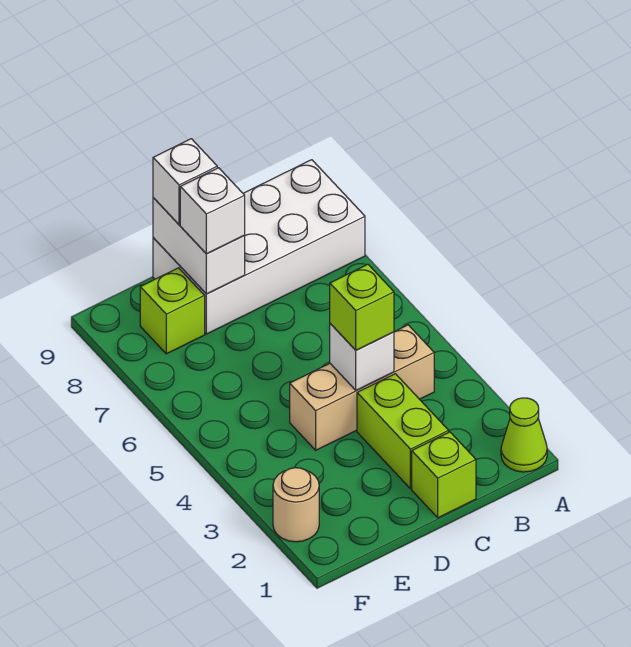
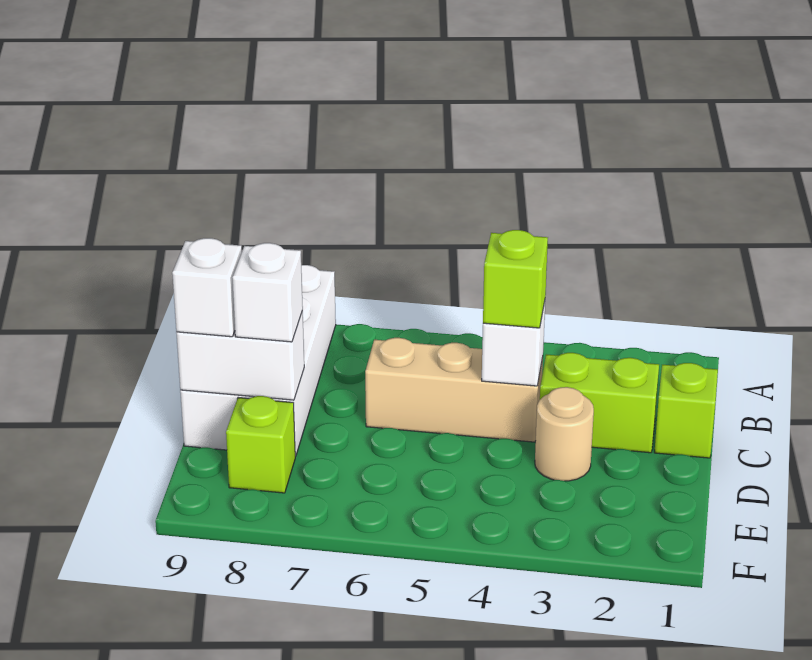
lime cone A1 level 1 -> none
tan brick B4:D4 level 1 -> tan brick C4:C6 level 1
tan round brick F2 level 1 -> tan round brick D3 level 1

